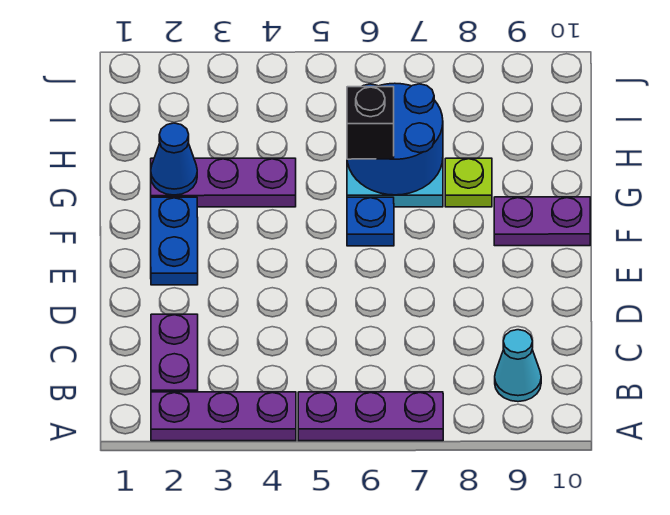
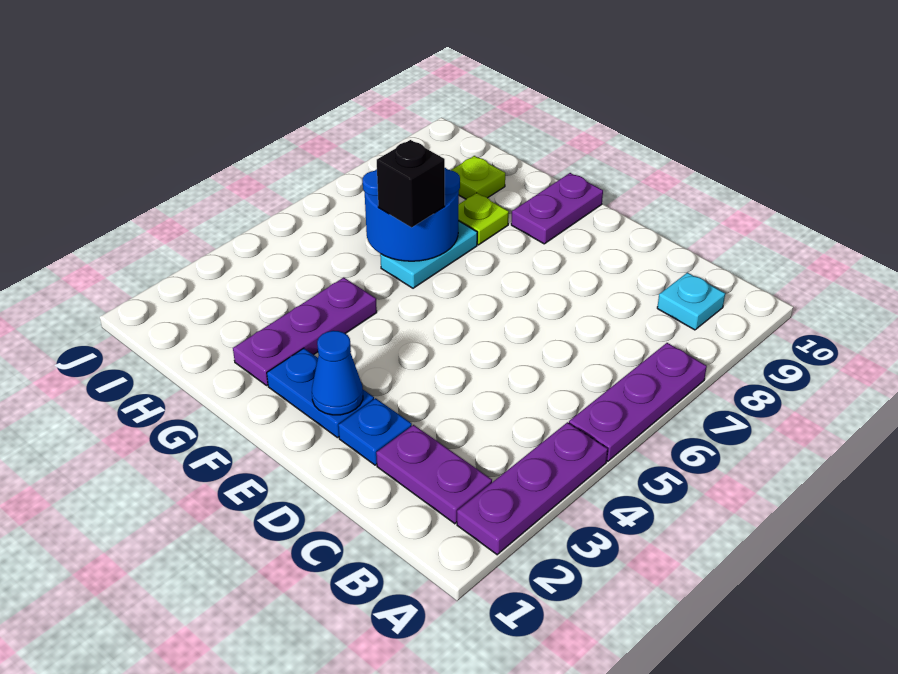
cyan cone B9 level 1 -> cyan plate B9 level 1
blue plate F6 level 1 -> blue plate D2 level 1
blue cone G2 level 2 -> blue cone E2 level 2
none -> lime plate H9 level 1

